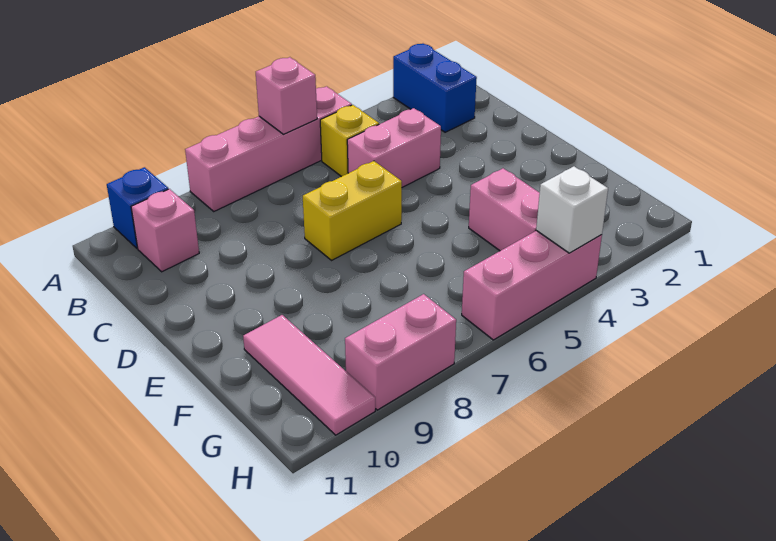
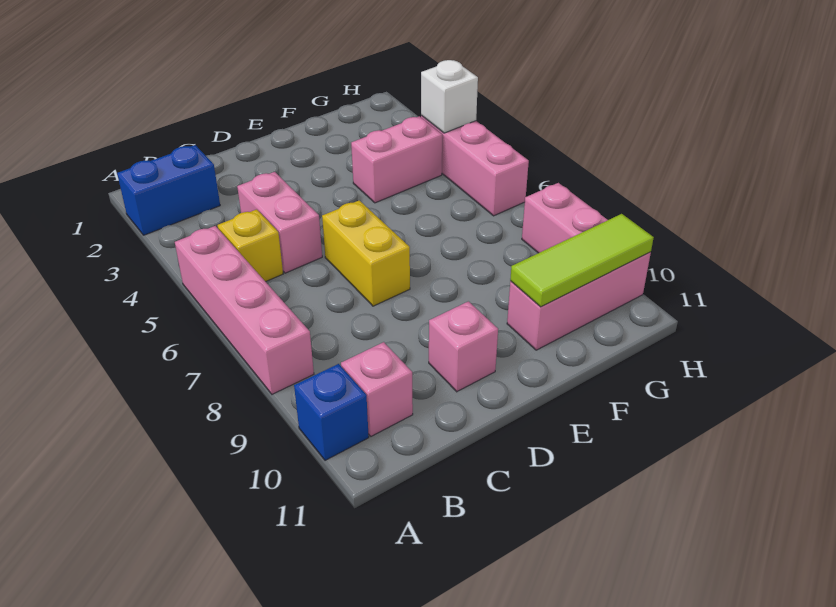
pink brick A6 level 2 -> pink brick D10 level 1
pink tile F10:H10 level 1 -> pink brick F10:H10 level 1
none -> lime tile F10:H10 level 2

